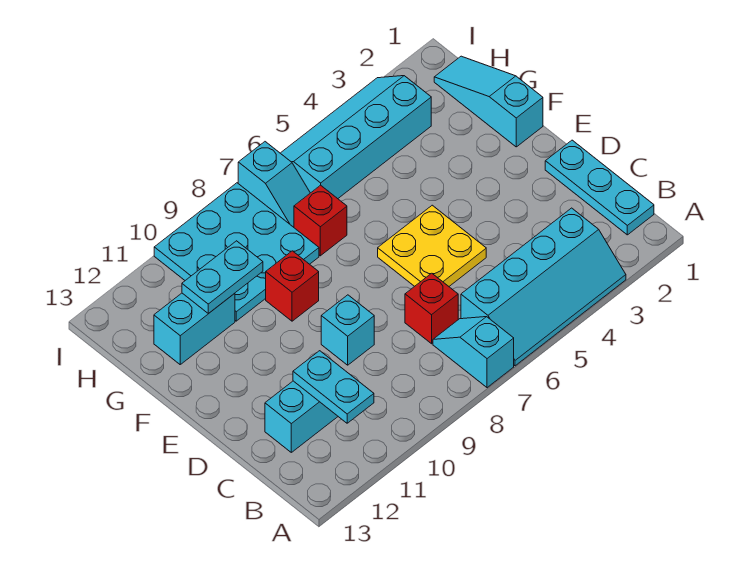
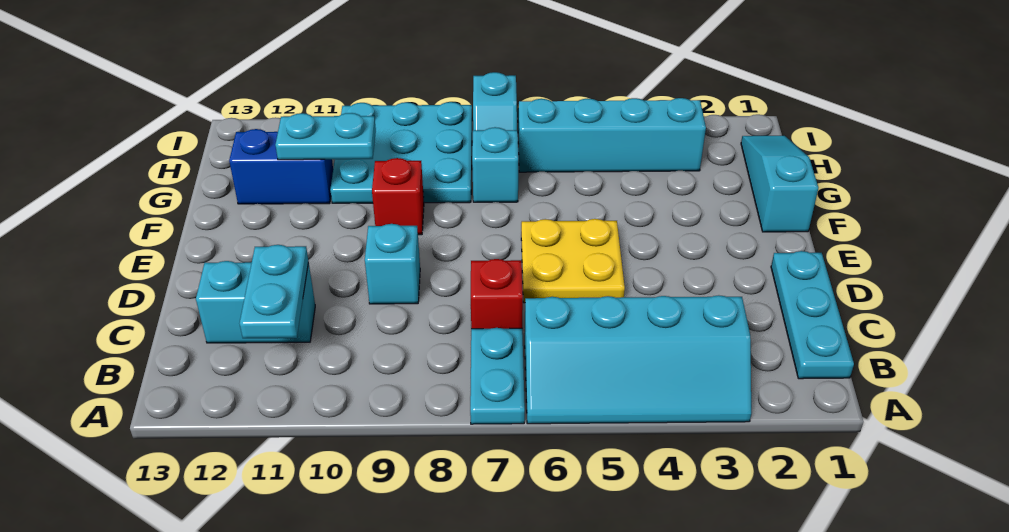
cyan slope A7:B7 level 1 top A -> cyan plate A7:B7 level 1
red brick G7 level 1 -> cyan brick G7 level 1
cyan brick G11:G12 level 1 -> blue brick G11:G12 level 1

